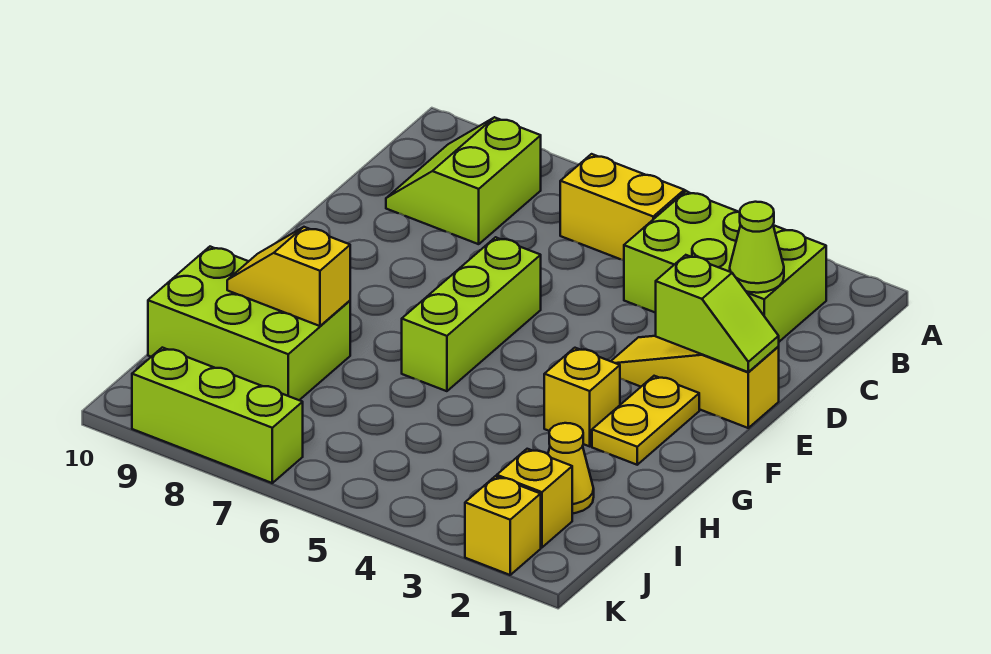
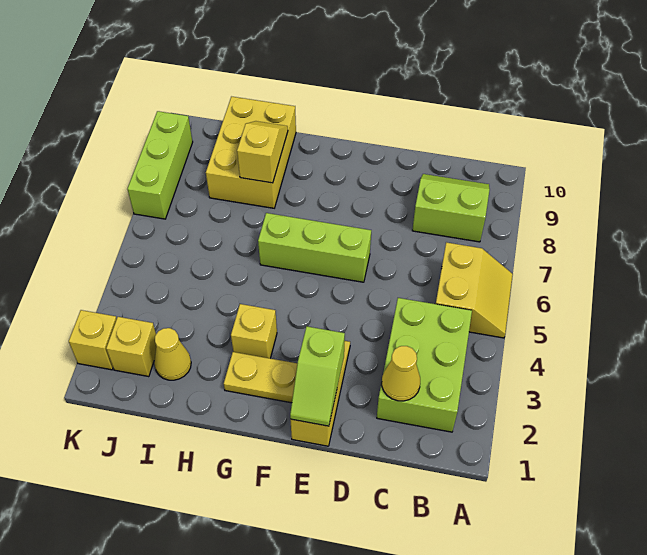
lime cone C2 level 2 -> yellow cone C2 level 2
lime brick H8:I10 level 1 -> yellow brick H8:I10 level 1

